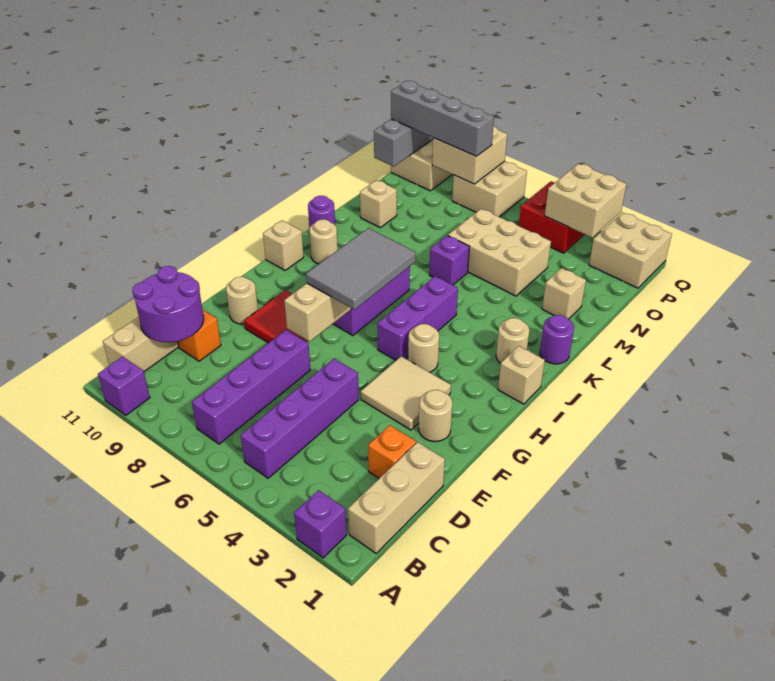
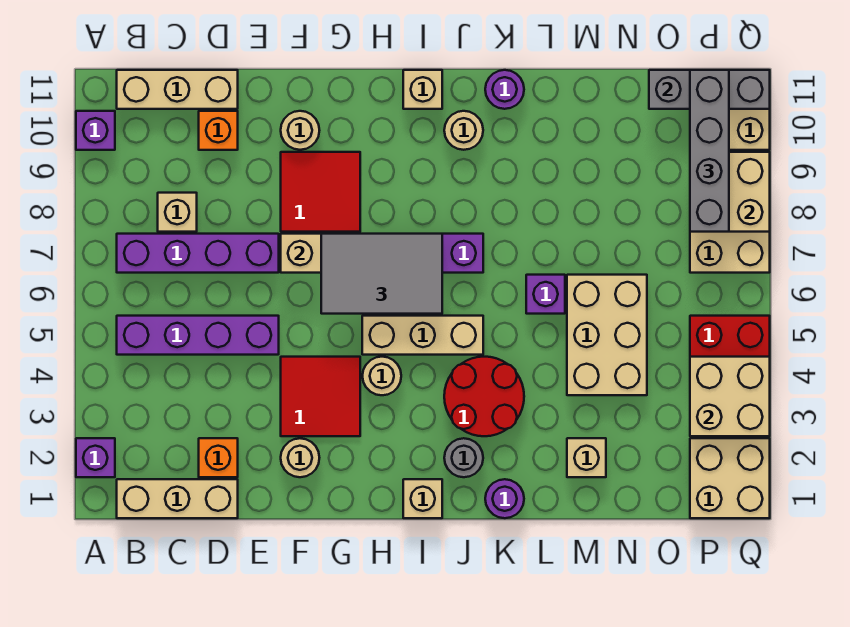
purple round brick C10:D11 level 2 -> none
tan tile F3:G4 level 1 -> red tile F3:G4 level 1
purple brick H5:J5 level 1 -> tan brick H5:J5 level 1
tan round brick J2 level 1 -> grey round brick J2 level 1
none -> red round brick J3:K4 level 1
tan brick M10 level 1 -> tan brick C8 level 1

